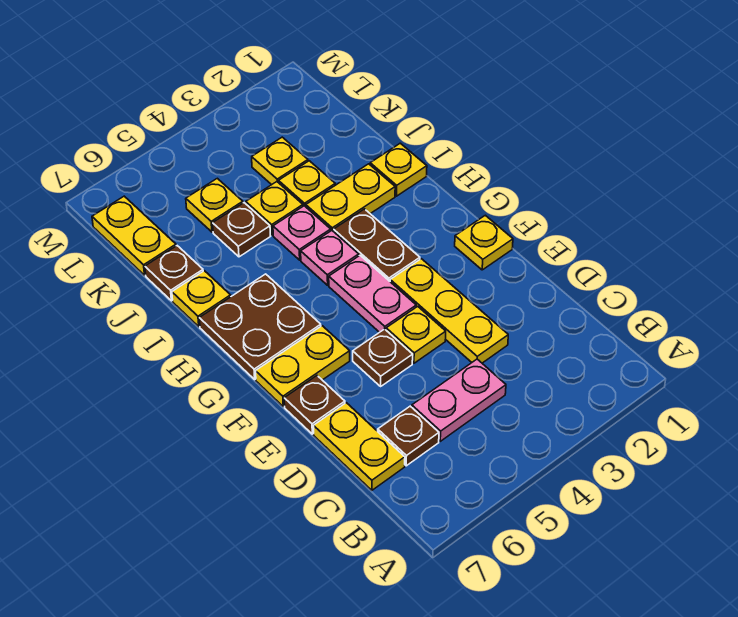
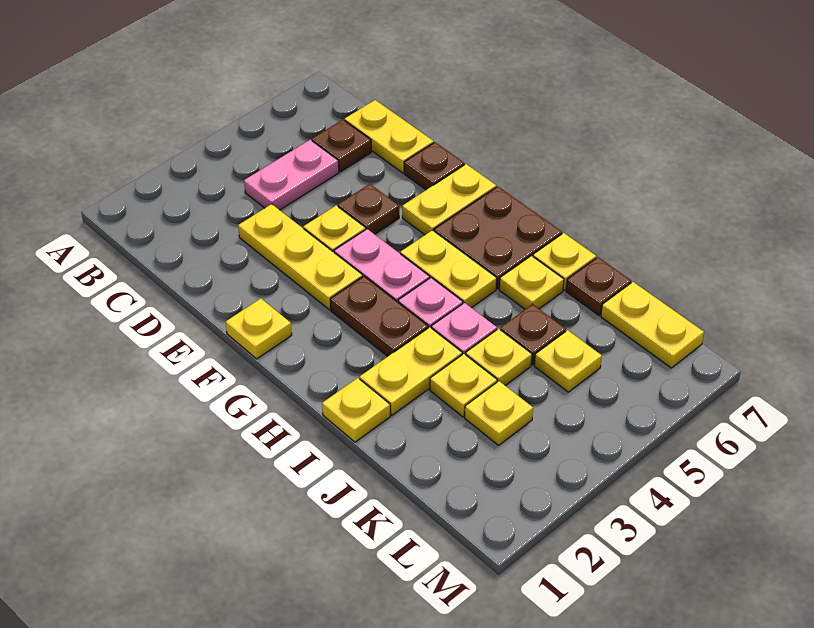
none -> yellow plate G5:H5 level 1
none -> yellow plate I6 level 1

